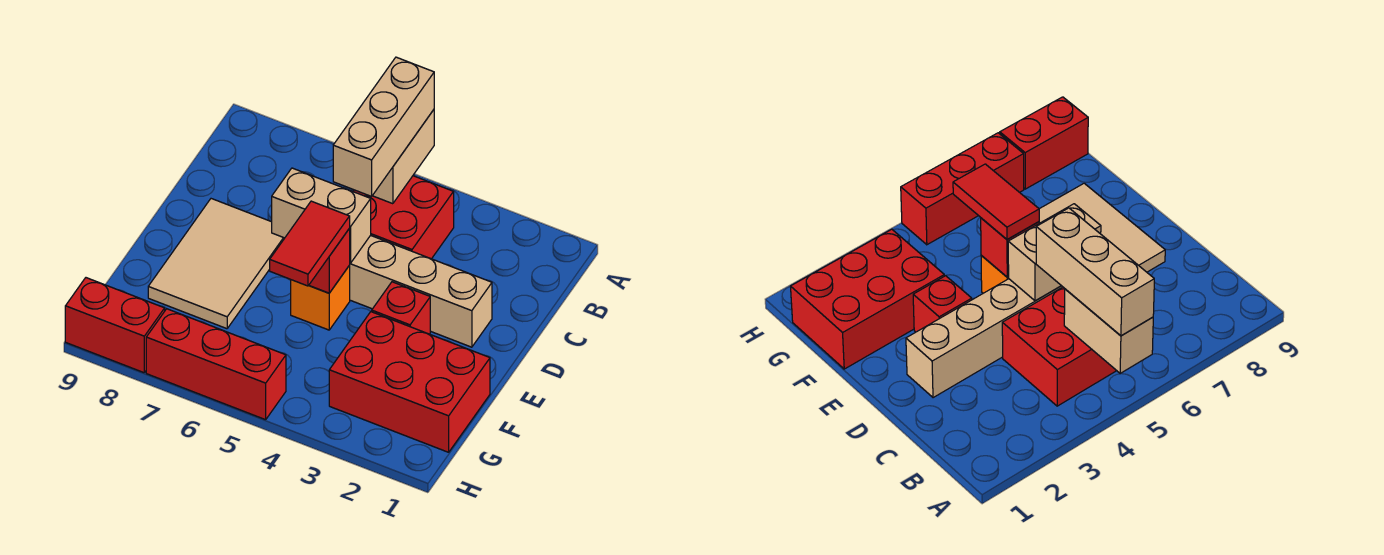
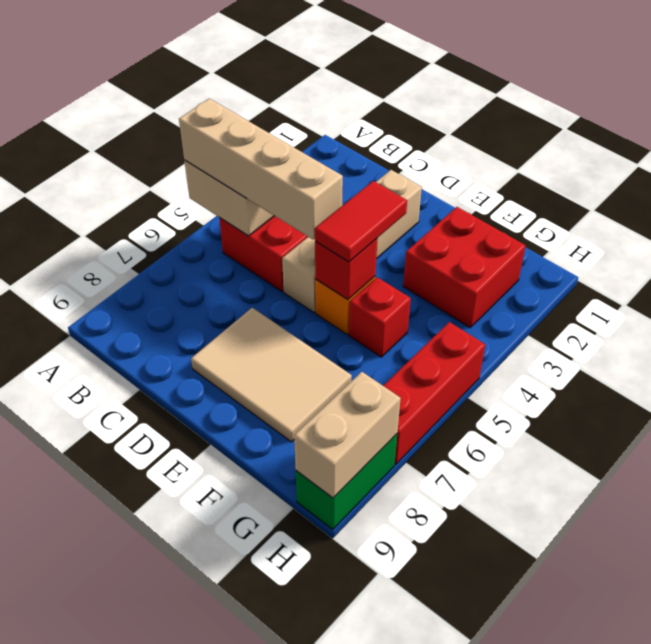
tan brick A5:C5 level 3 -> tan brick A5:D5 level 3
tan brick D5:D6 level 2 -> tan brick H8:H9 level 2
red brick E3 level 1 -> red brick F5 level 1
red tile E5:F5 level 3 -> red tile E4:E5 level 3
red brick F1:G3 level 1 -> red brick F2:G3 level 1
red brick H8:H9 level 1 -> green brick H8:H9 level 1

